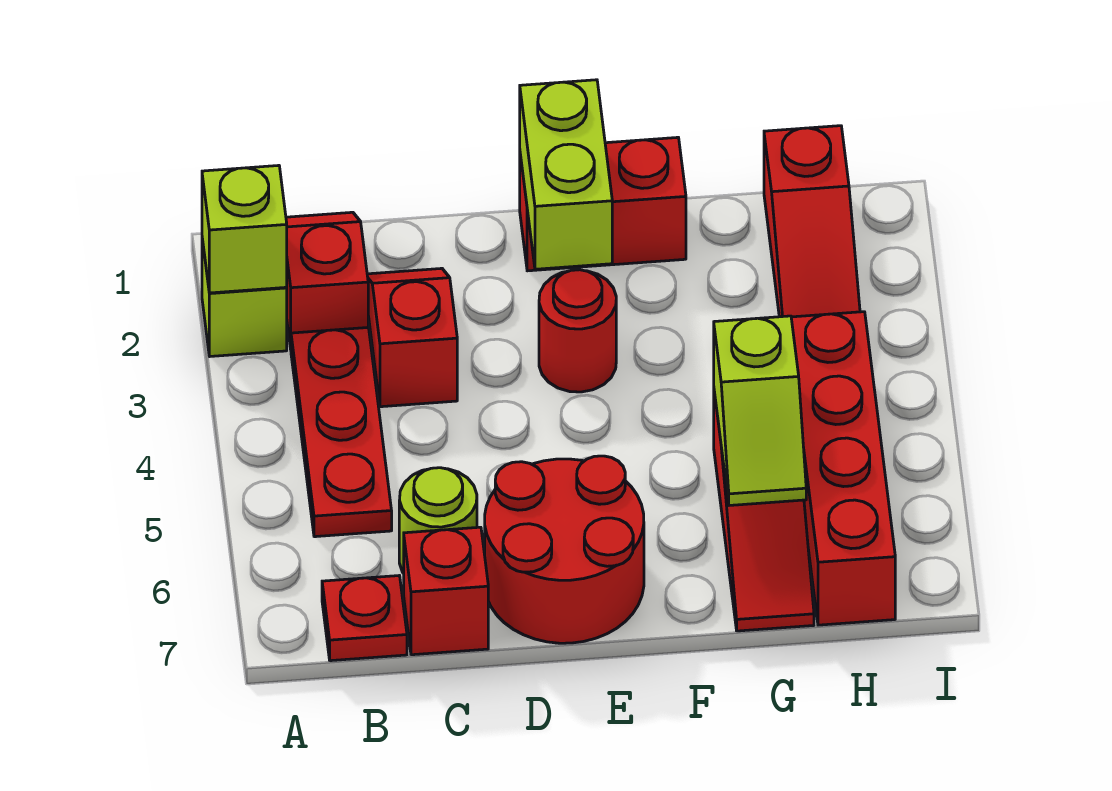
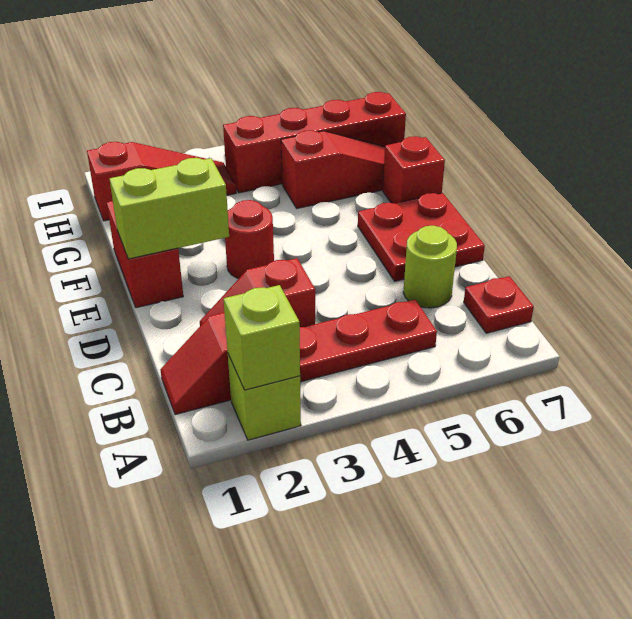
red brick C7 level 1 -> red brick F7 level 1
red round brick D6:E7 level 1 -> red plate D6:E7 level 1
lime slope G5:G6 level 2 top 5 -> none

